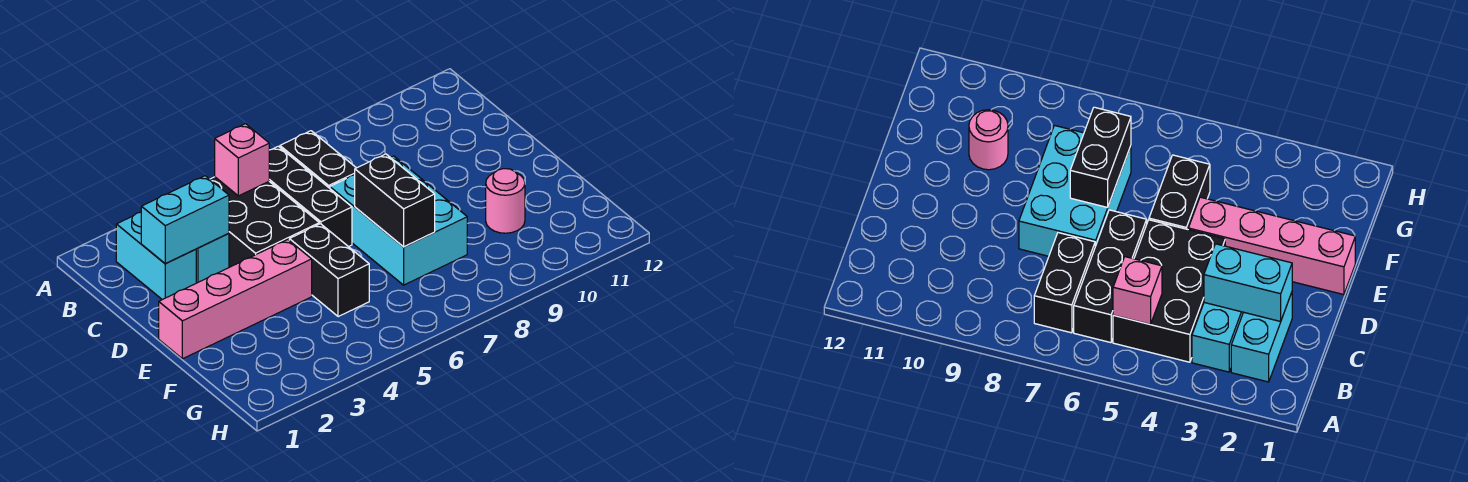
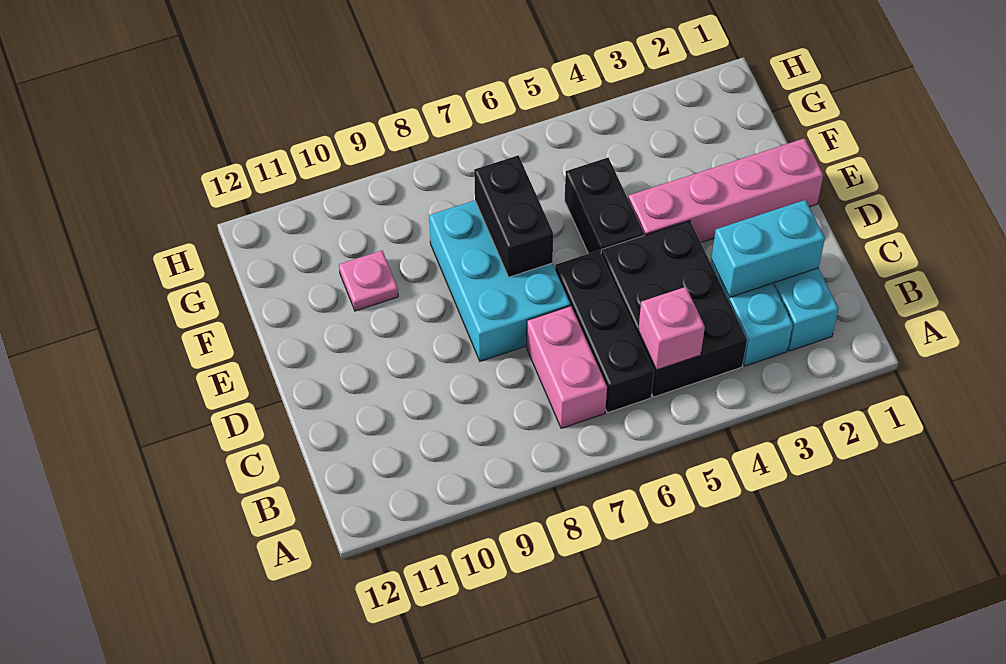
black brick B7:C7 level 1 -> pink brick B7:C7 level 1
pink round brick F10 level 1 -> pink plate F10 level 1

